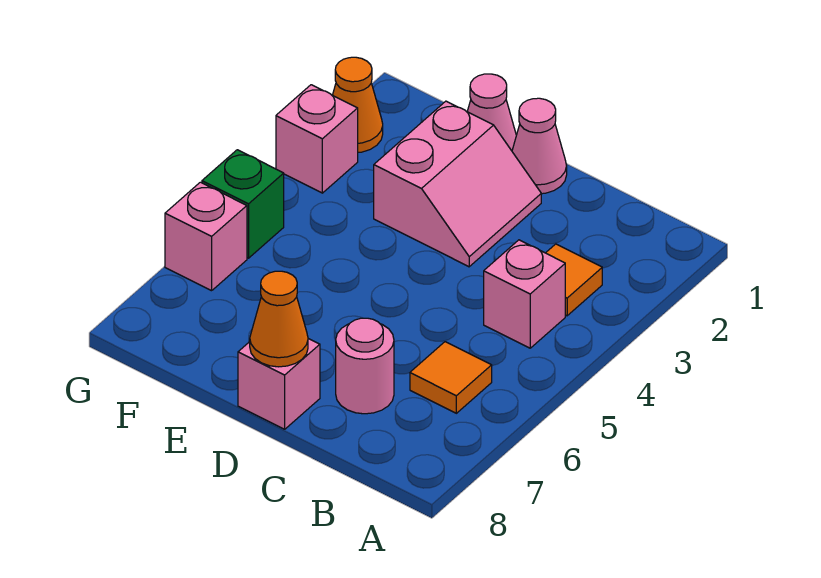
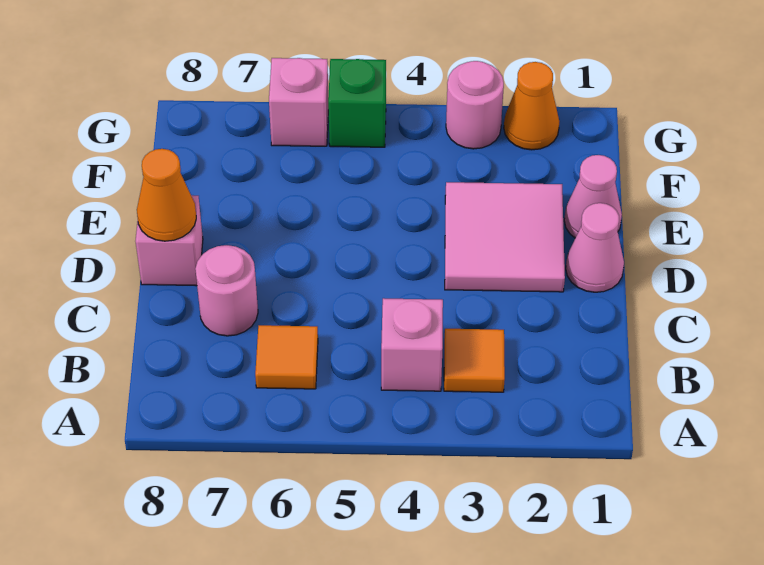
pink slope D2:E3 level 1 top E -> pink tile D2:E3 level 1
pink brick G3 level 1 -> pink round brick G3 level 1

